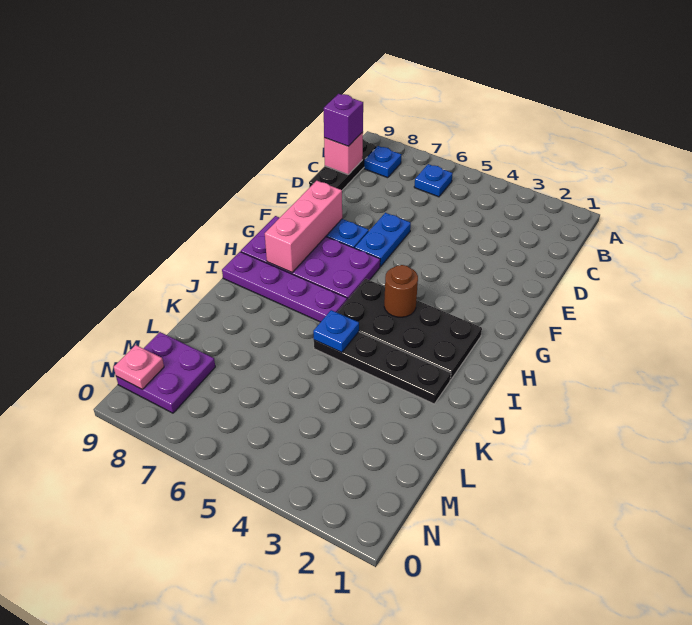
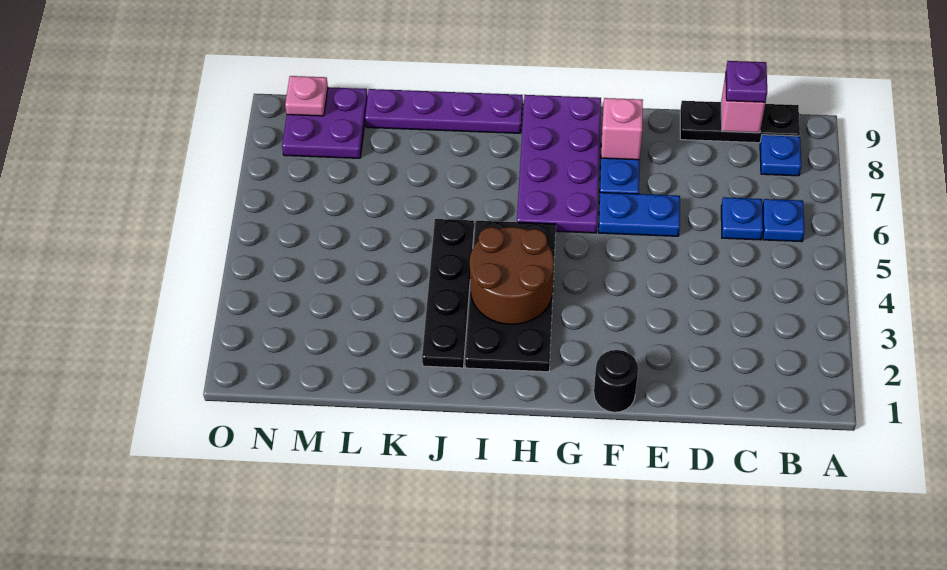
purple brick C9 level 3 -> purple plate C9 level 3
none -> black round brick F1 level 1
pink brick F8:H8 level 2 -> pink brick F8 level 2
brown round brick H4 level 2 -> brown round brick H3:I4 level 2
purple plate I6:I9 level 1 -> purple plate I9:L9 level 1
blue plate J5 level 2 -> blue plate C6 level 1

